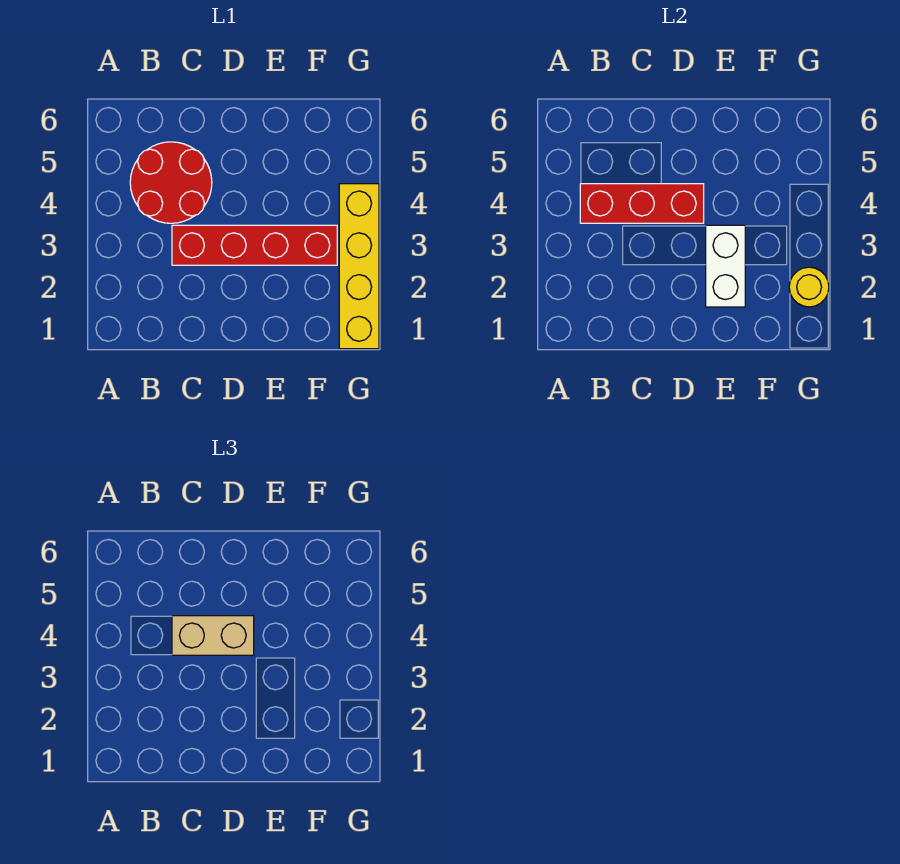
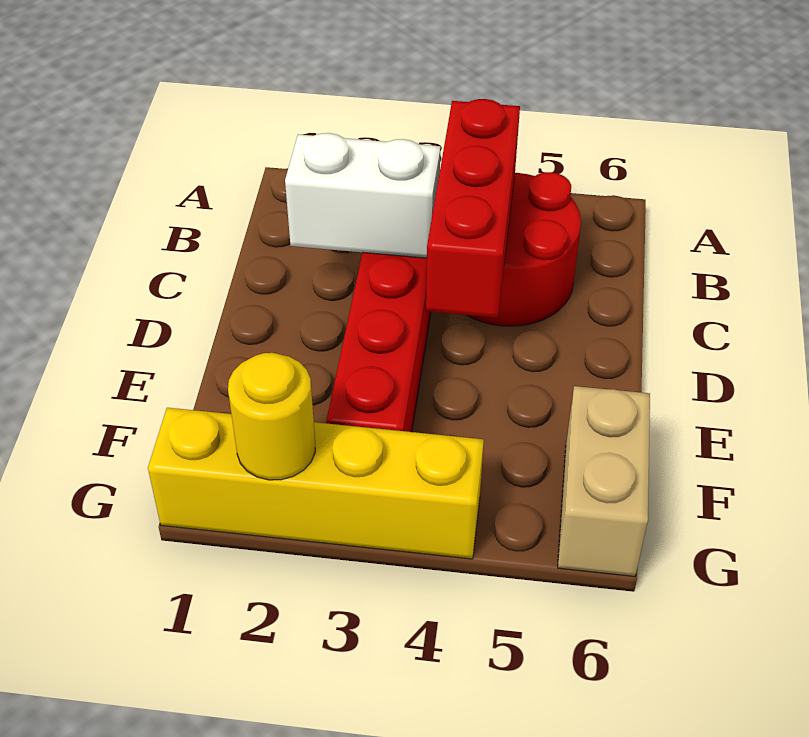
tan brick C4:D4 level 3 -> tan brick F6:G6 level 1
white brick E2:E3 level 2 -> white brick C2:C3 level 2

